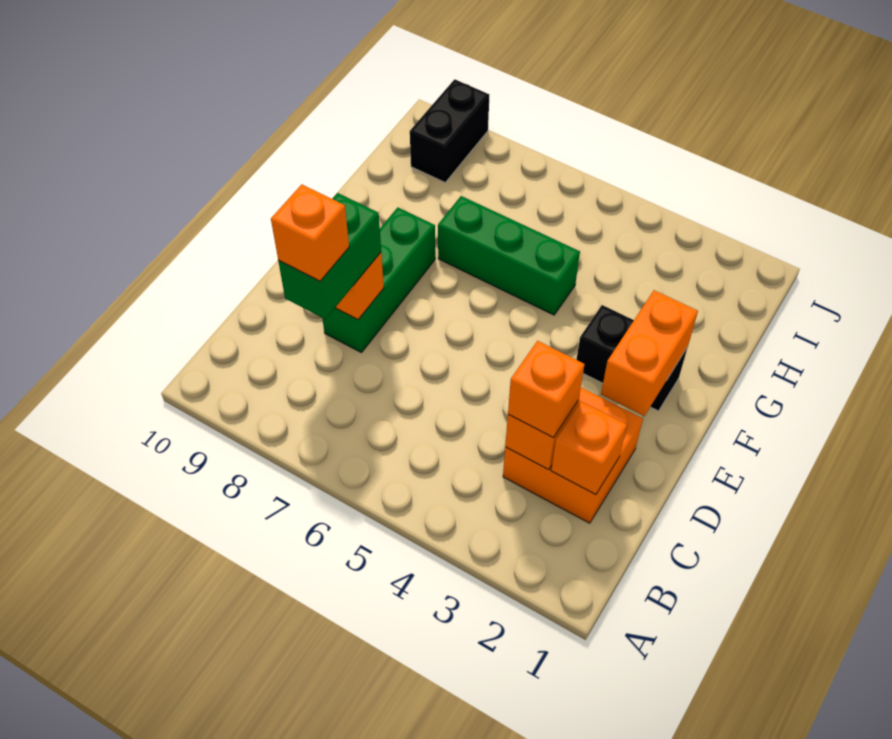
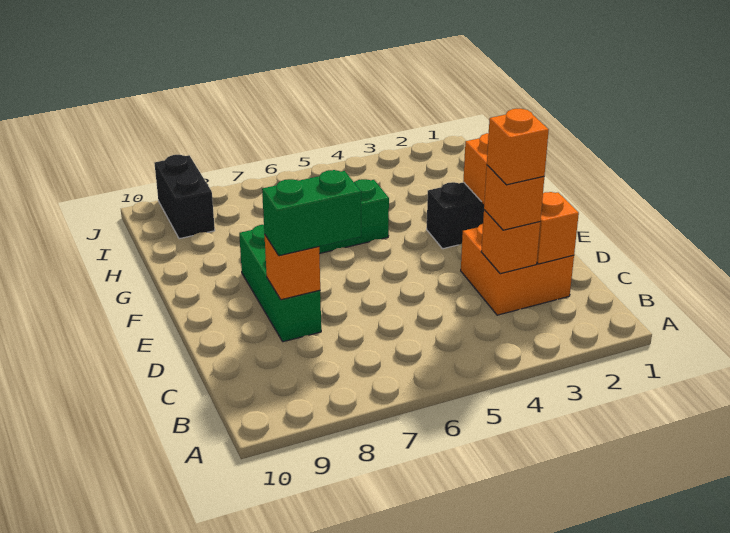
green brick C8:D8 level 3 -> green brick D7:D8 level 3
orange brick C8 level 4 -> orange brick C3 level 4

